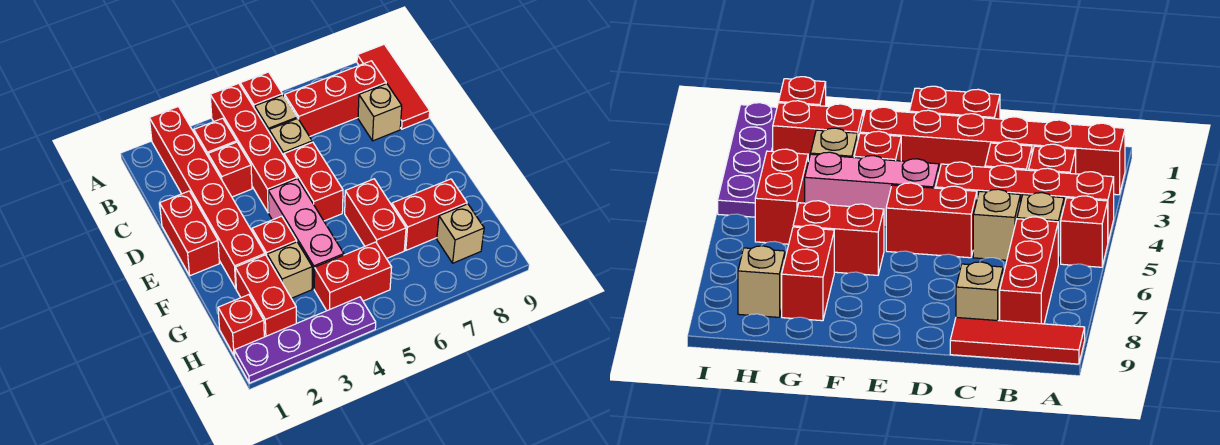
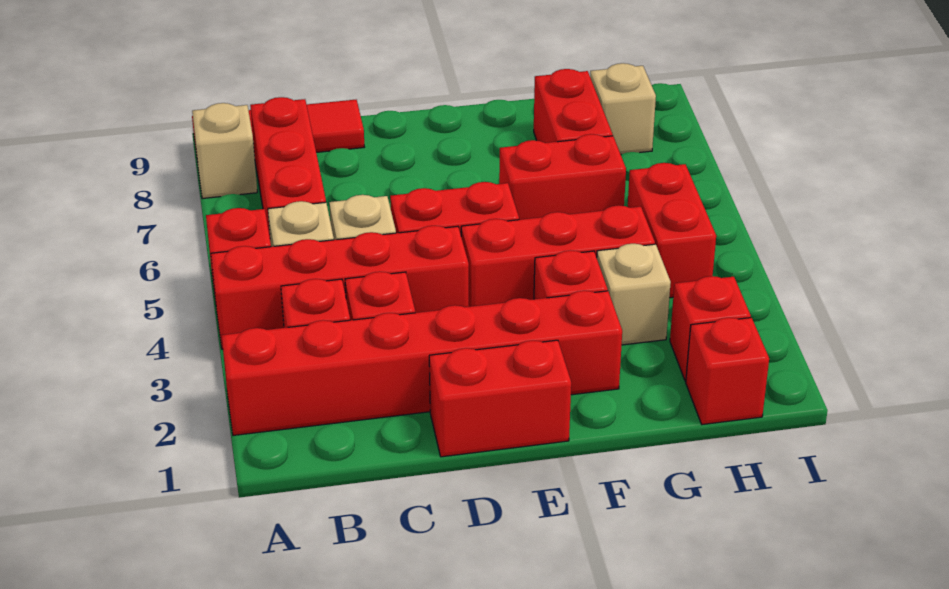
tan brick C8 level 1 -> tan brick A8 level 1
pink brick E4:G4 level 1 -> red brick E4:G4 level 1
red brick G2:H2 level 1 -> red brick H2 level 1
purple plate I1:I4 level 1 -> none

